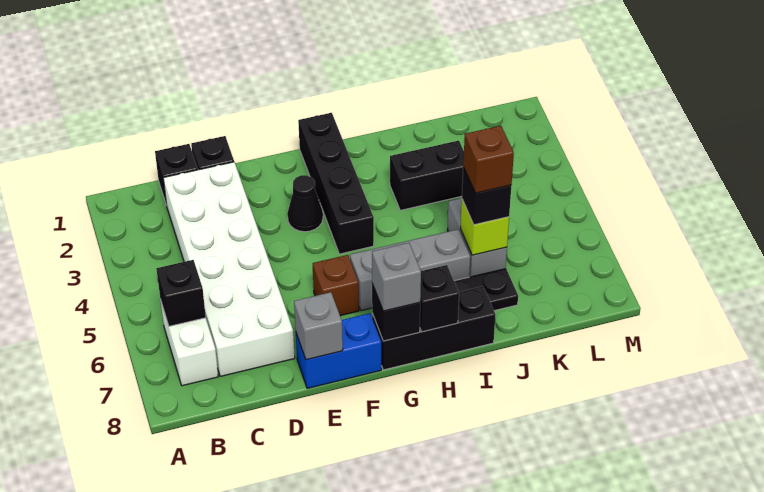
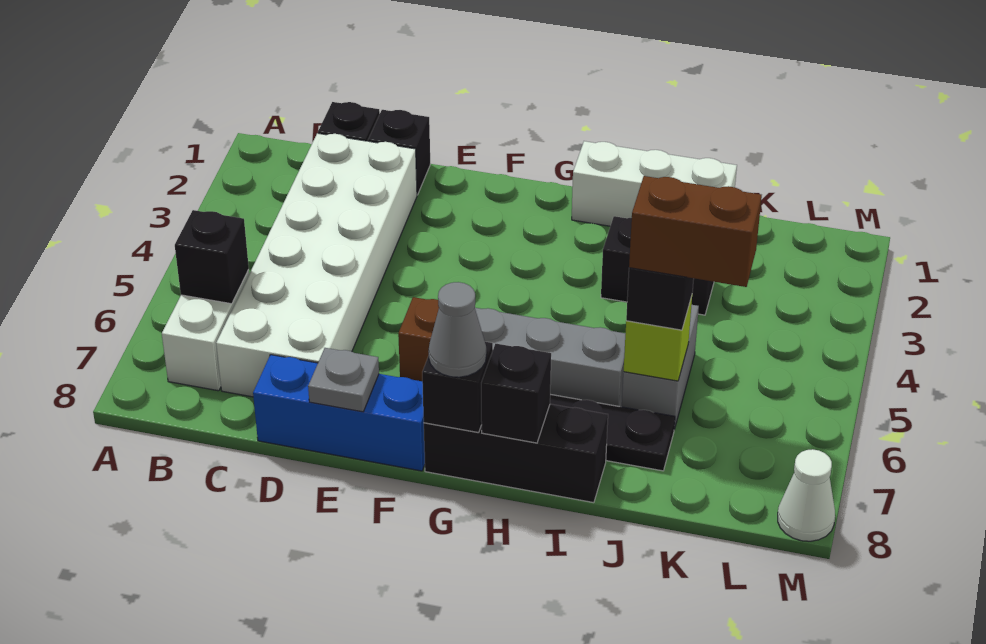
blue brick E8:F8 level 1 -> blue brick D8:F8 level 1
grey brick E8 level 2 -> grey plate E8 level 2
black cone F3 level 1 -> none
black brick G1:G4 level 1 -> none
grey brick G8 level 3 -> grey cone G8 level 3
none -> white brick H1:J1 level 1
brown brick J6 level 4 -> brown brick J6:K6 level 4
none -> white cone M8 level 1

